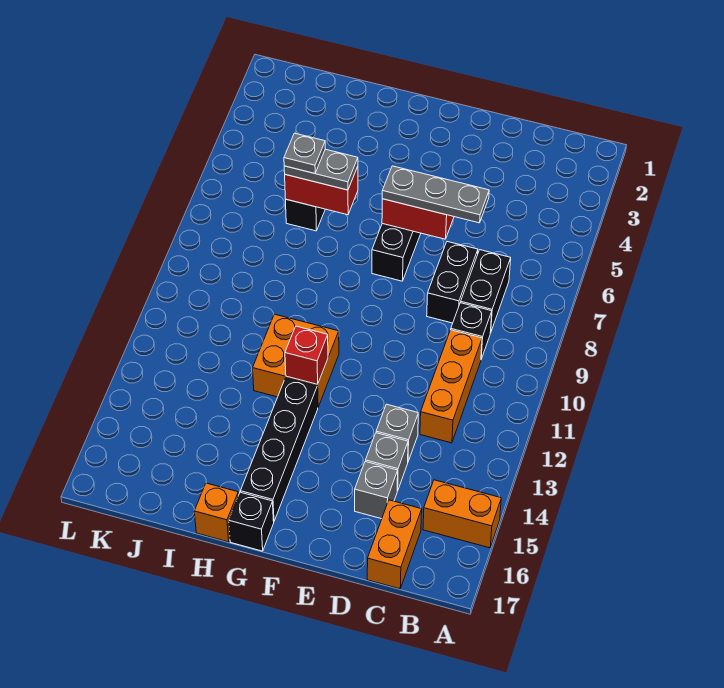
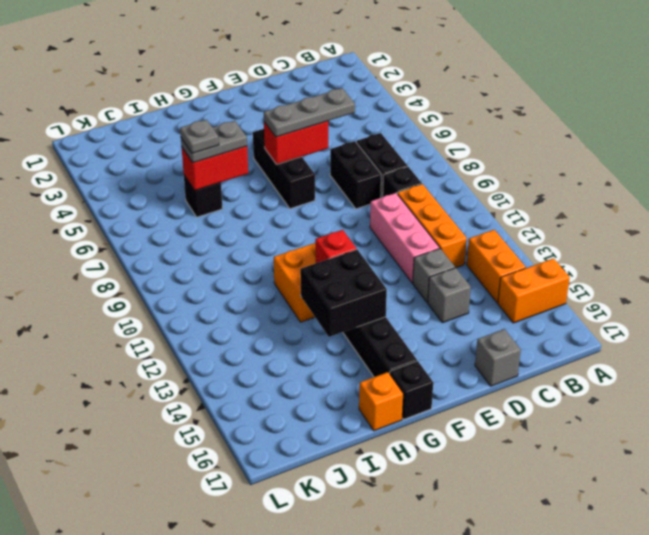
orange brick C16:C17 level 1 -> orange brick B13:B14 level 1
none -> pink brick D10:D12 level 1
grey brick D15 level 1 -> grey brick D17 level 1
none -> black brick G13:H14 level 2

